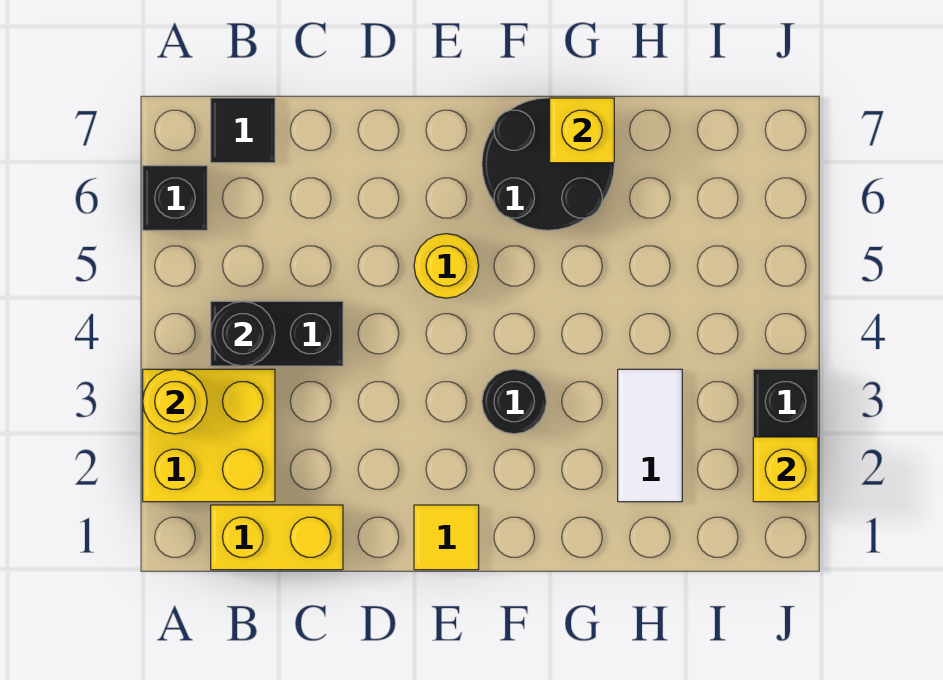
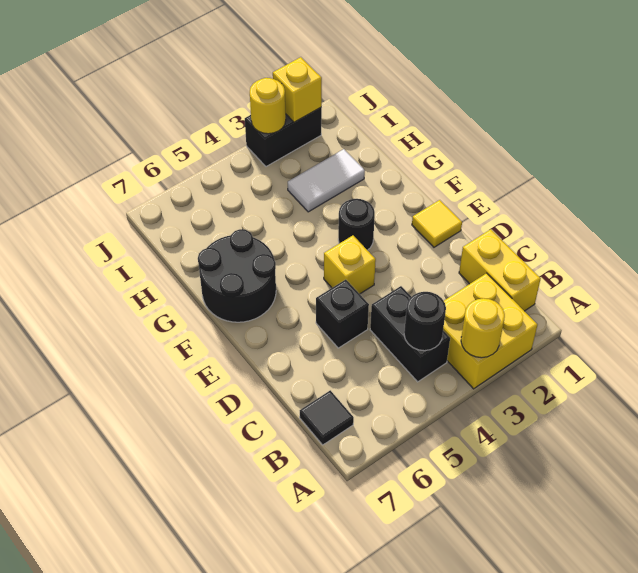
black brick A6 level 1 -> black brick D5 level 1
yellow round brick E5 level 1 -> yellow round brick J3 level 2
yellow brick G7 level 2 -> yellow brick E4 level 1

